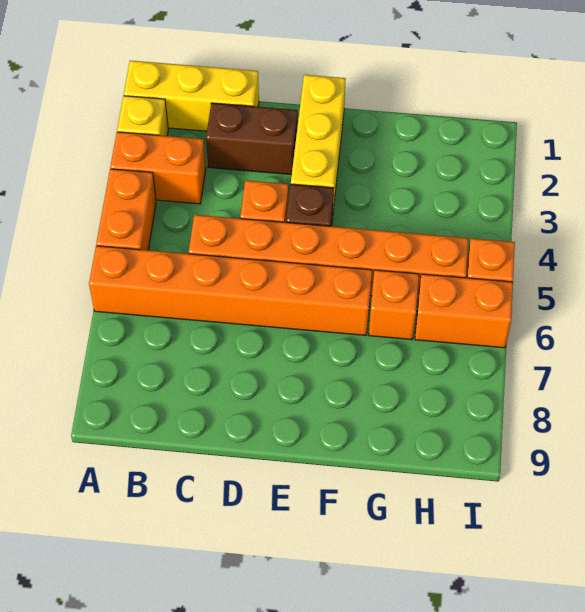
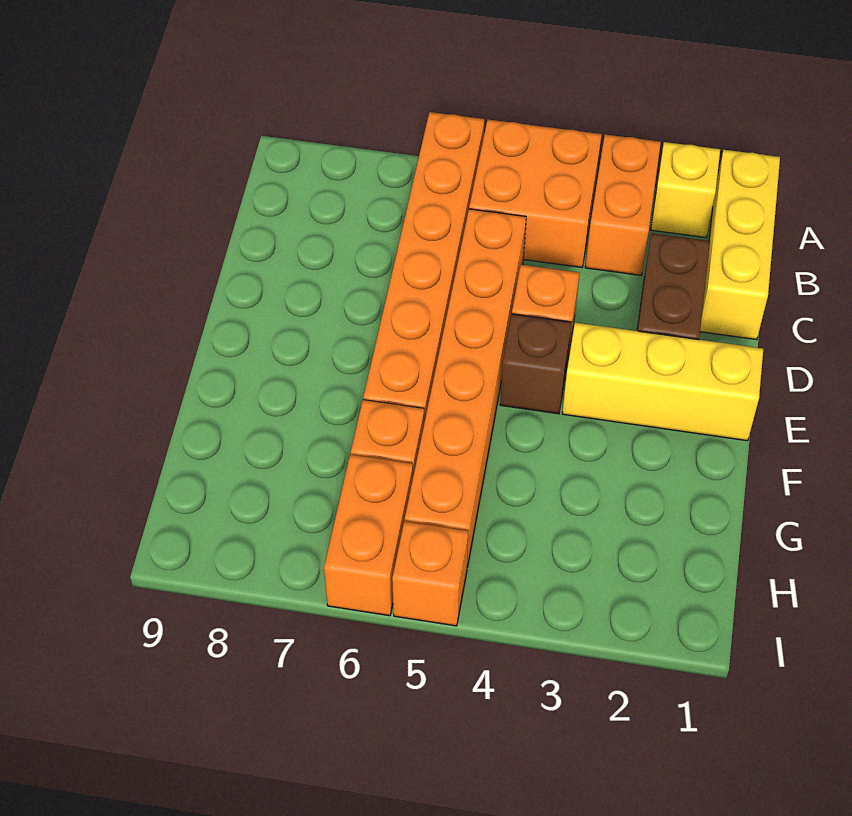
orange brick A4:A5 level 1 -> orange brick A4:B5 level 1

